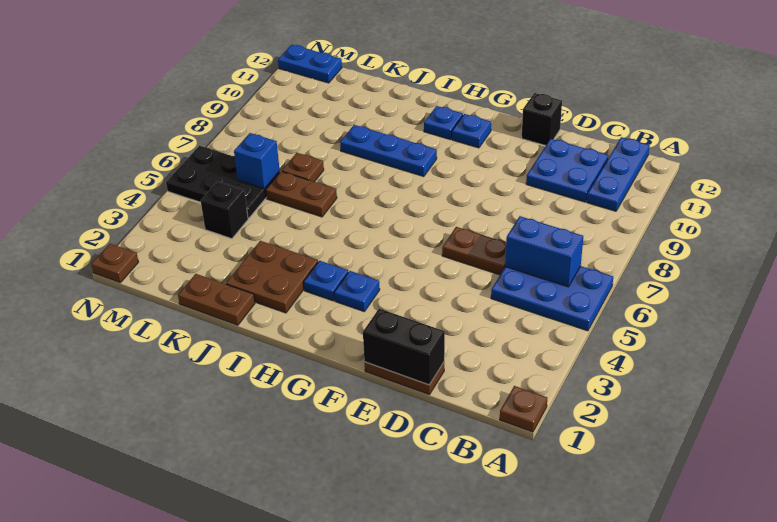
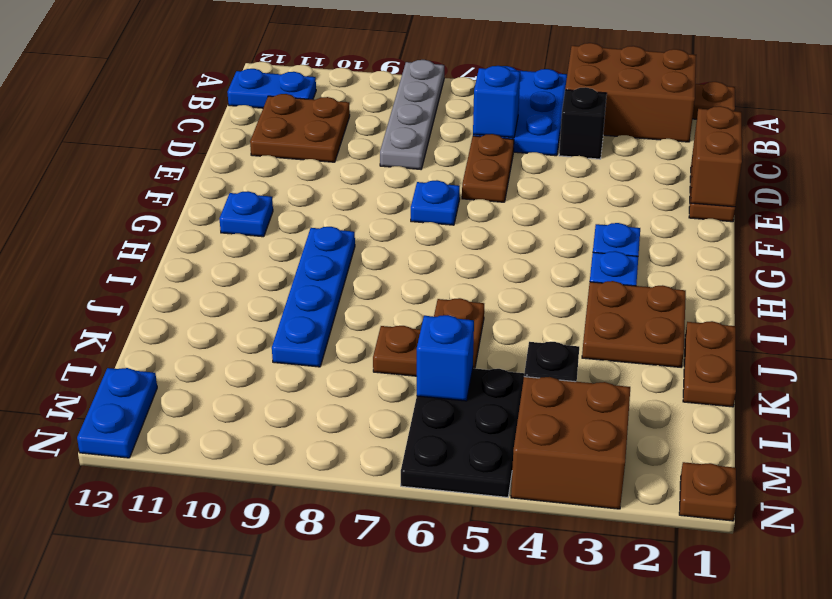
none -> brown brick A2:B4 level 1
none -> grey plate A8:D8 level 1
blue brick B6:C6 level 2 -> blue brick C6 level 2
blue plate B10:B12 level 1 -> blue plate B11:B12 level 1
blue plate C10:D11 level 1 -> brown plate C10:D11 level 1
black brick D1:E1 level 2 -> brown brick D1:E1 level 2
black brick E12 level 1 -> black brick C4 level 1
blue plate H9:J9 level 1 -> blue plate H9:K9 level 1
blue plate H11 level 1 -> blue plate F7 level 1
none -> brown brick M3:N4 level 1

